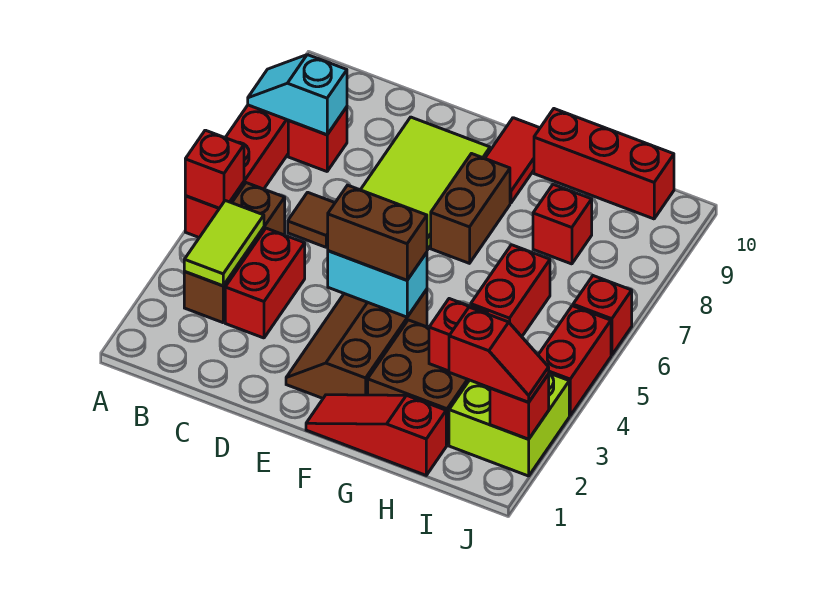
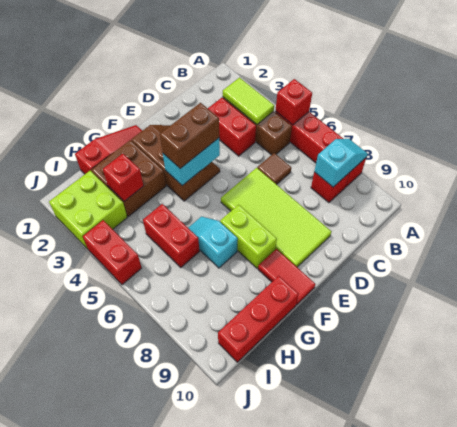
brown brick F7:F8 level 1 -> lime brick F7:F8 level 1
none -> cyan slope G6:G7 level 1 top 7
red brick H8 level 1 -> none
red slope I2:J2 level 3 top I -> none
red brick J2 level 2 -> none
red brick J6 level 1 -> none

